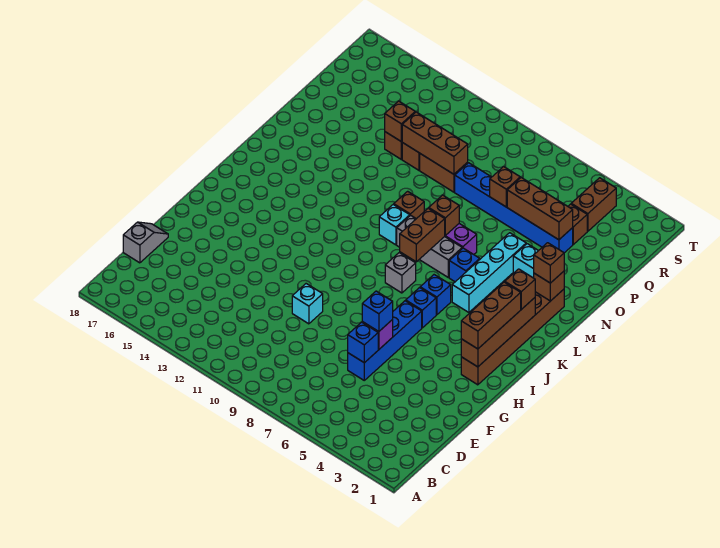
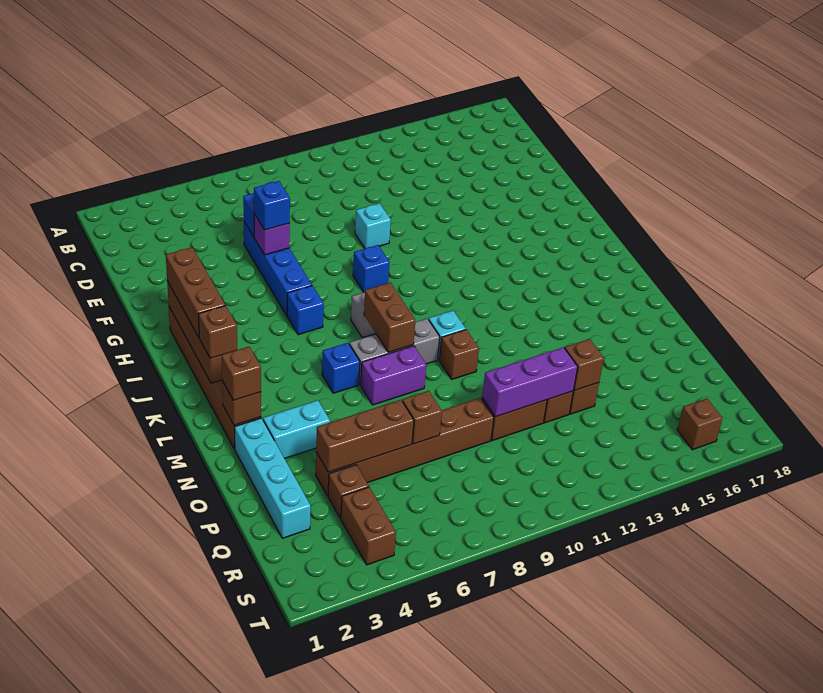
grey slope D18:E18 level 1 top D -> none
blue brick J6 level 1 -> blue brick H9 level 1
cyan brick K5:N5 level 1 -> cyan brick N2:Q2 level 1
brown brick M8 level 2 -> brown brick S16 level 1
blue brick P4:P9 level 1 -> brown brick P4:P9 level 1
brown brick P10:P12 level 2 -> purple brick P10:P12 level 2

